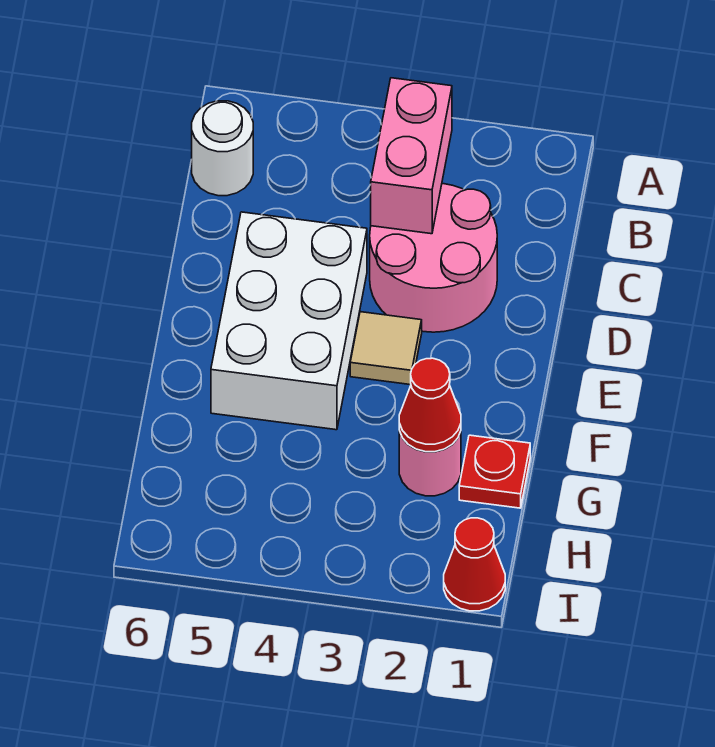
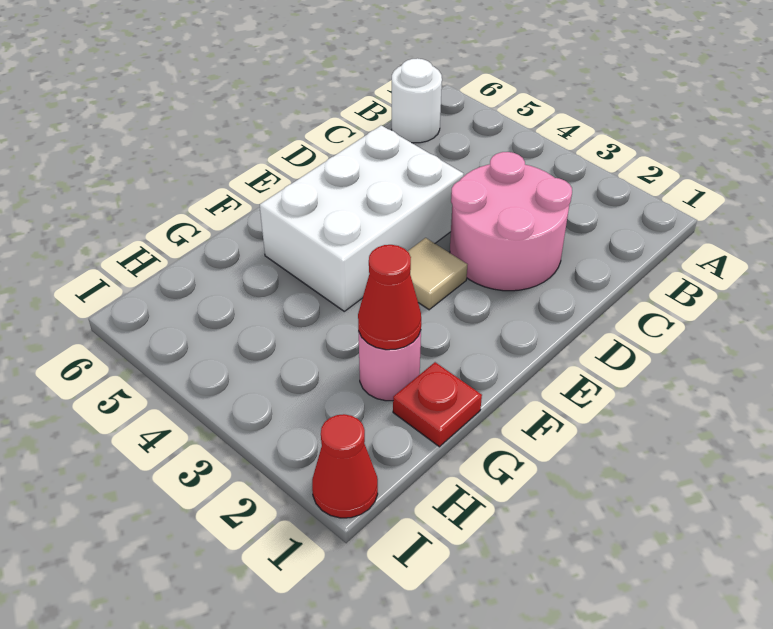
pink brick B3:C3 level 2 -> none

